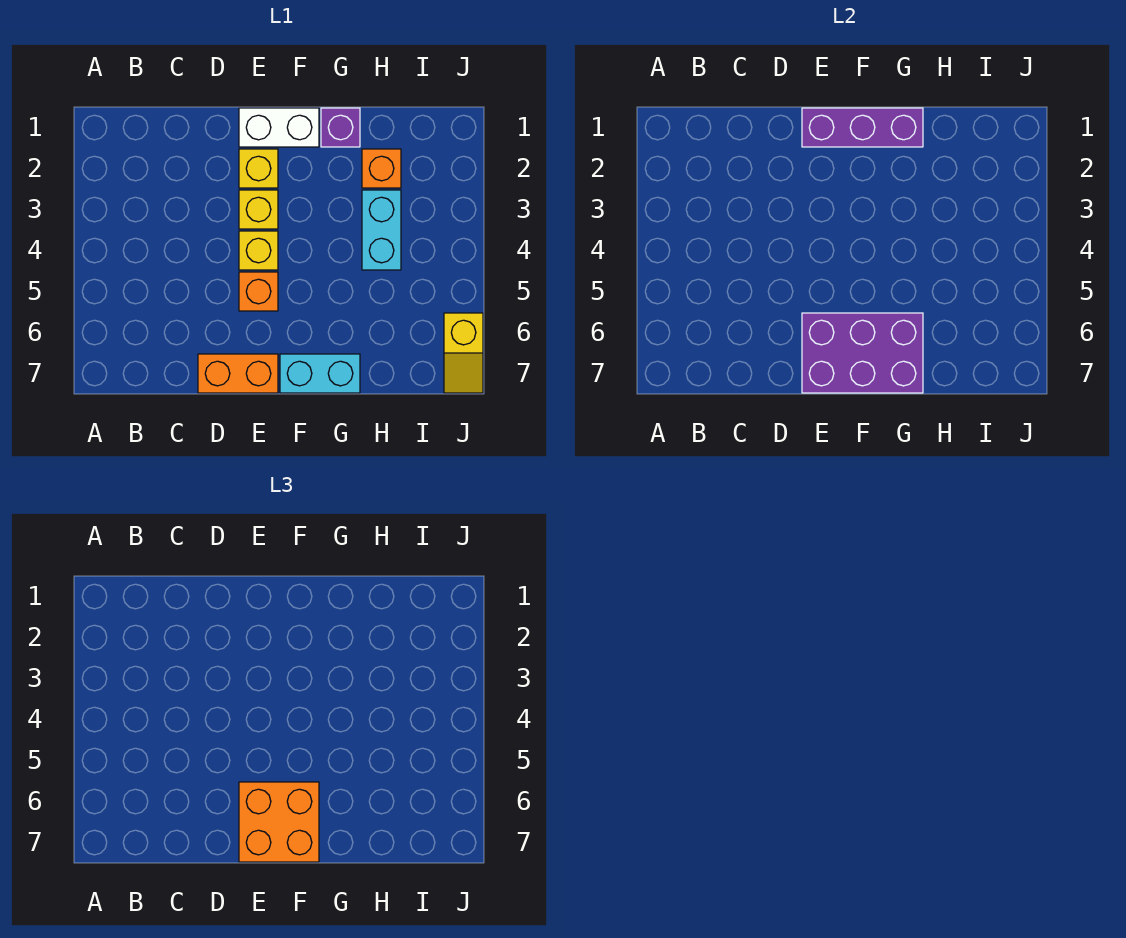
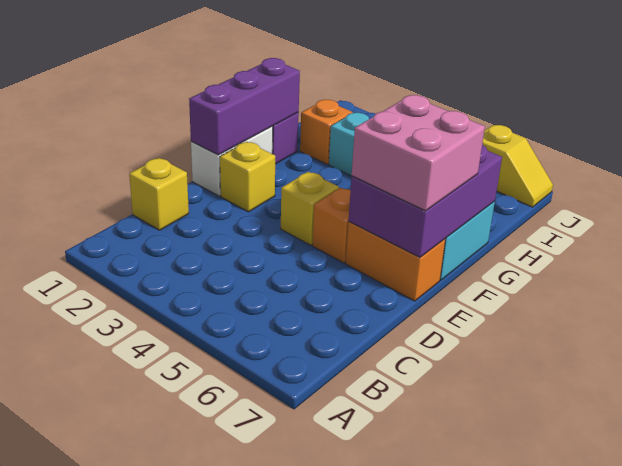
orange brick D7:E7 level 1 -> orange brick E6:E7 level 1
yellow brick E3 level 1 -> yellow brick C1 level 1
orange brick E6:F7 level 3 -> pink brick E6:F7 level 3

